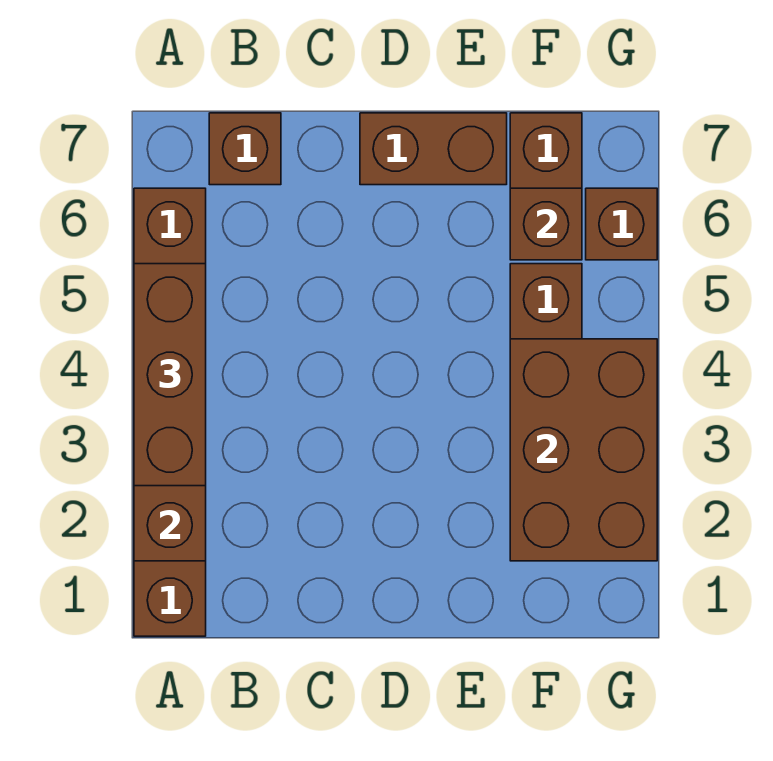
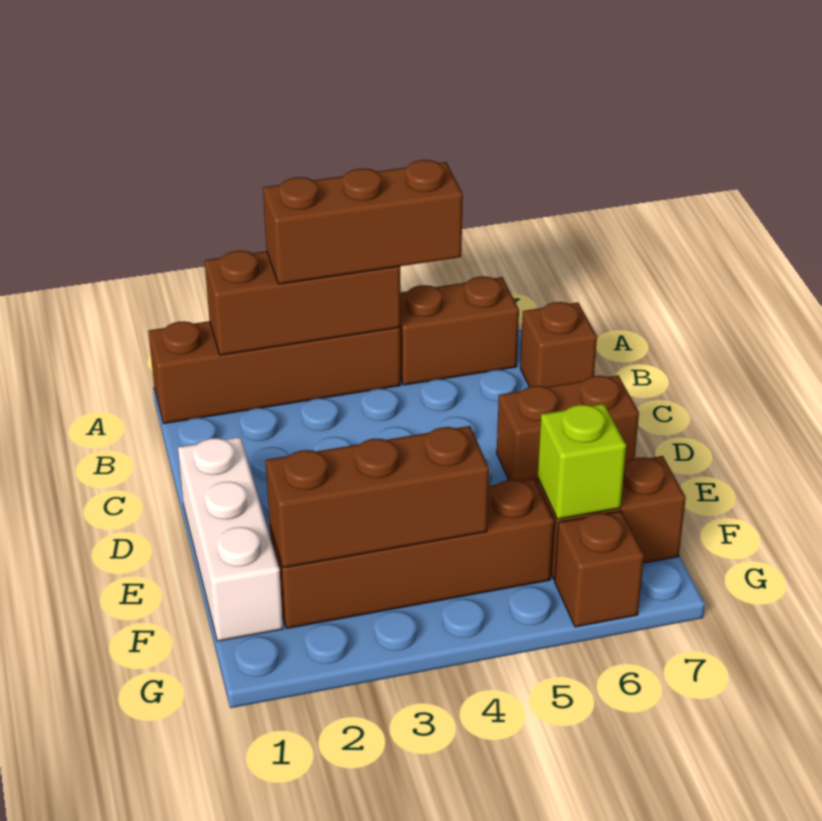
none -> white brick D1:F1 level 1
brown brick D7:E7 level 1 -> brown brick D6:D7 level 1
brown brick F2:G4 level 2 -> brown brick F2:F4 level 2
brown brick F6 level 2 -> lime brick F6 level 2

